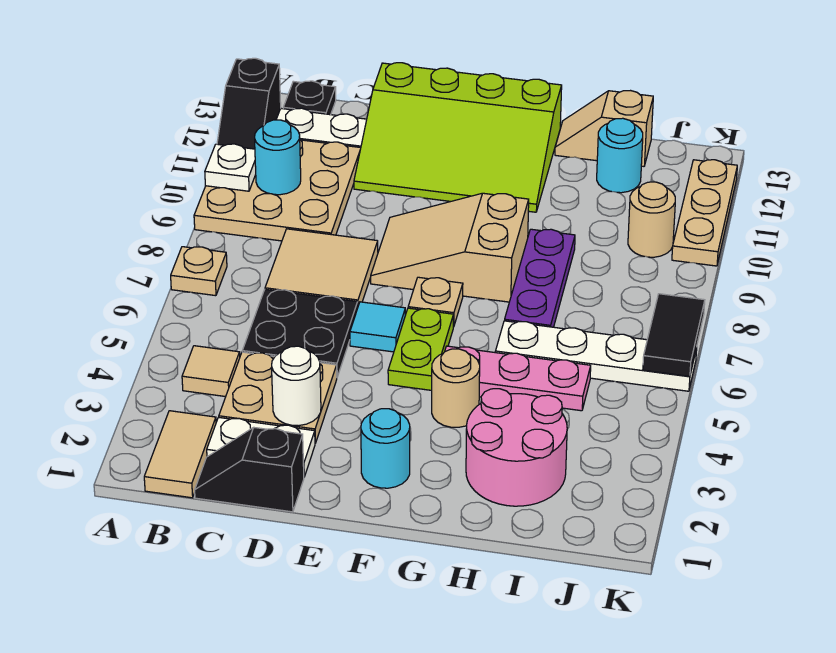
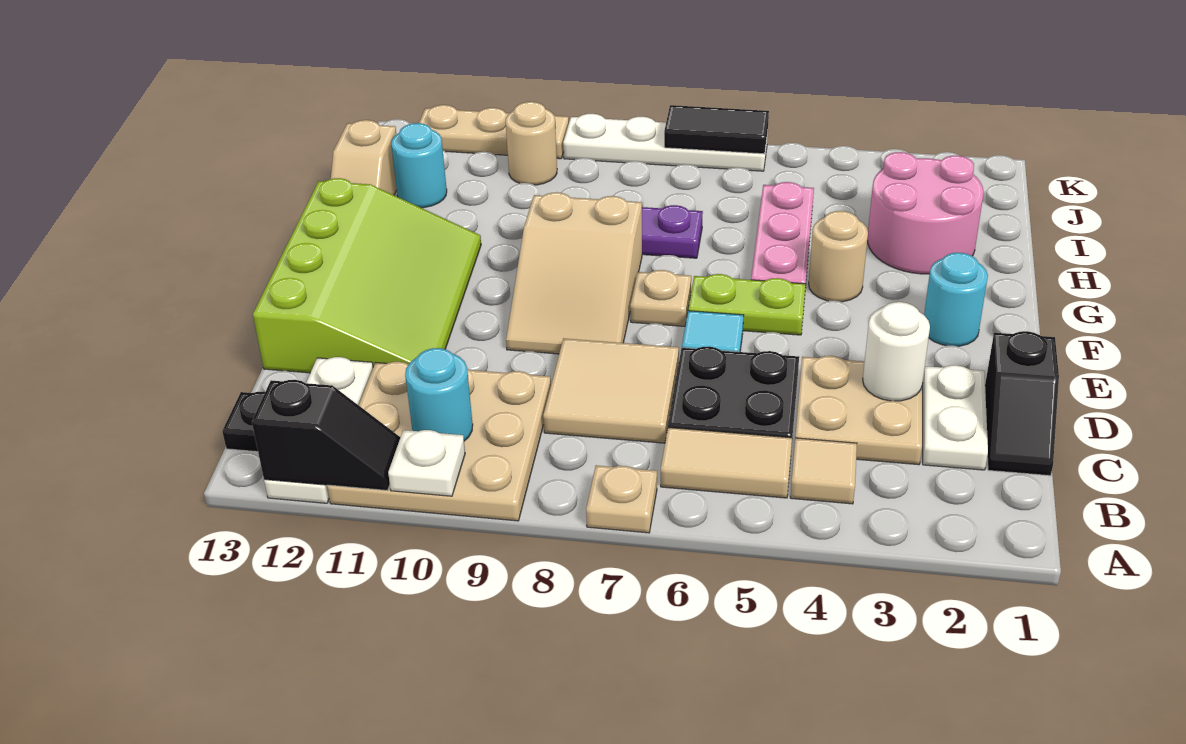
tan tile B1:B2 level 1 -> tan tile B5:B6 level 1
white plate H6:K6 level 1 -> white plate K6:K9 level 1

